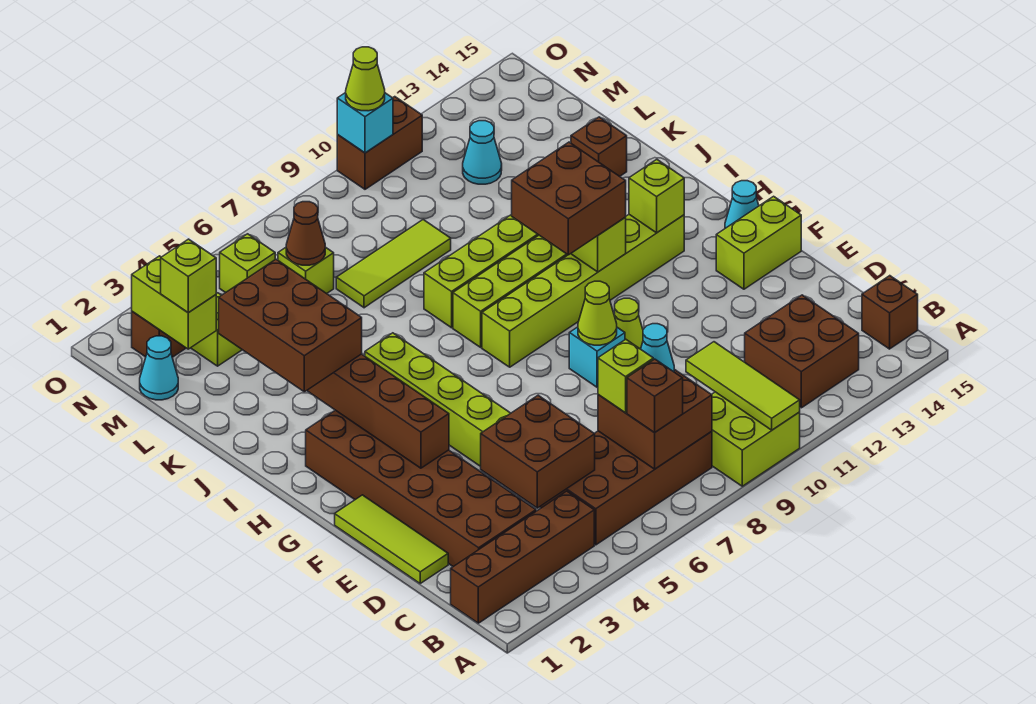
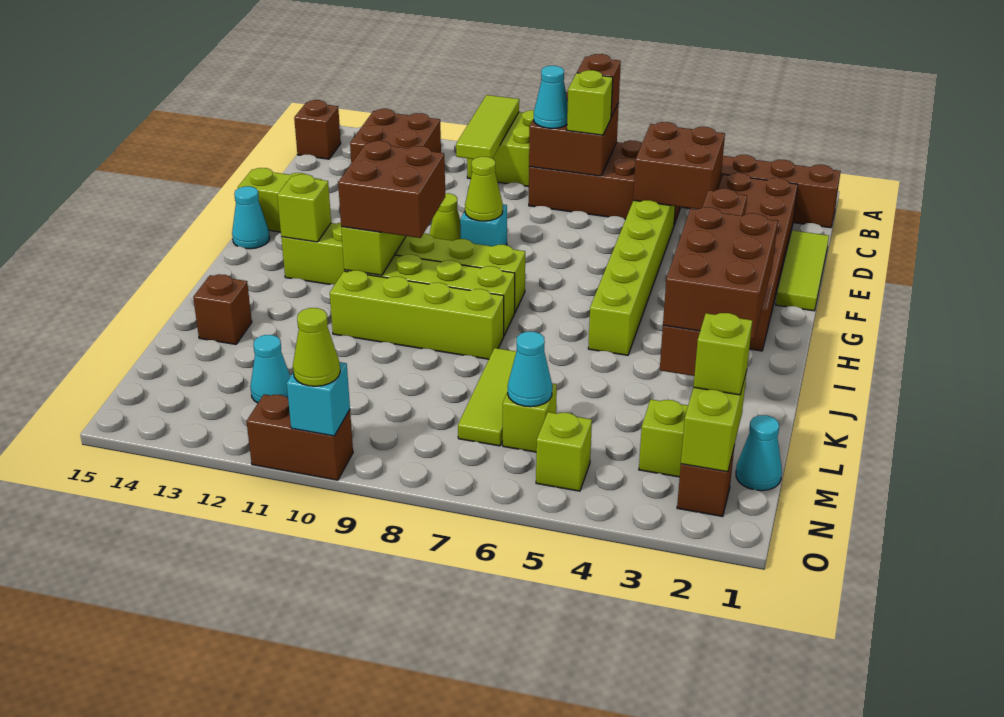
lime tile L7:L9 level 1 -> lime tile K7:M7 level 1
brown cone M6 level 2 -> cyan cone M6 level 2

